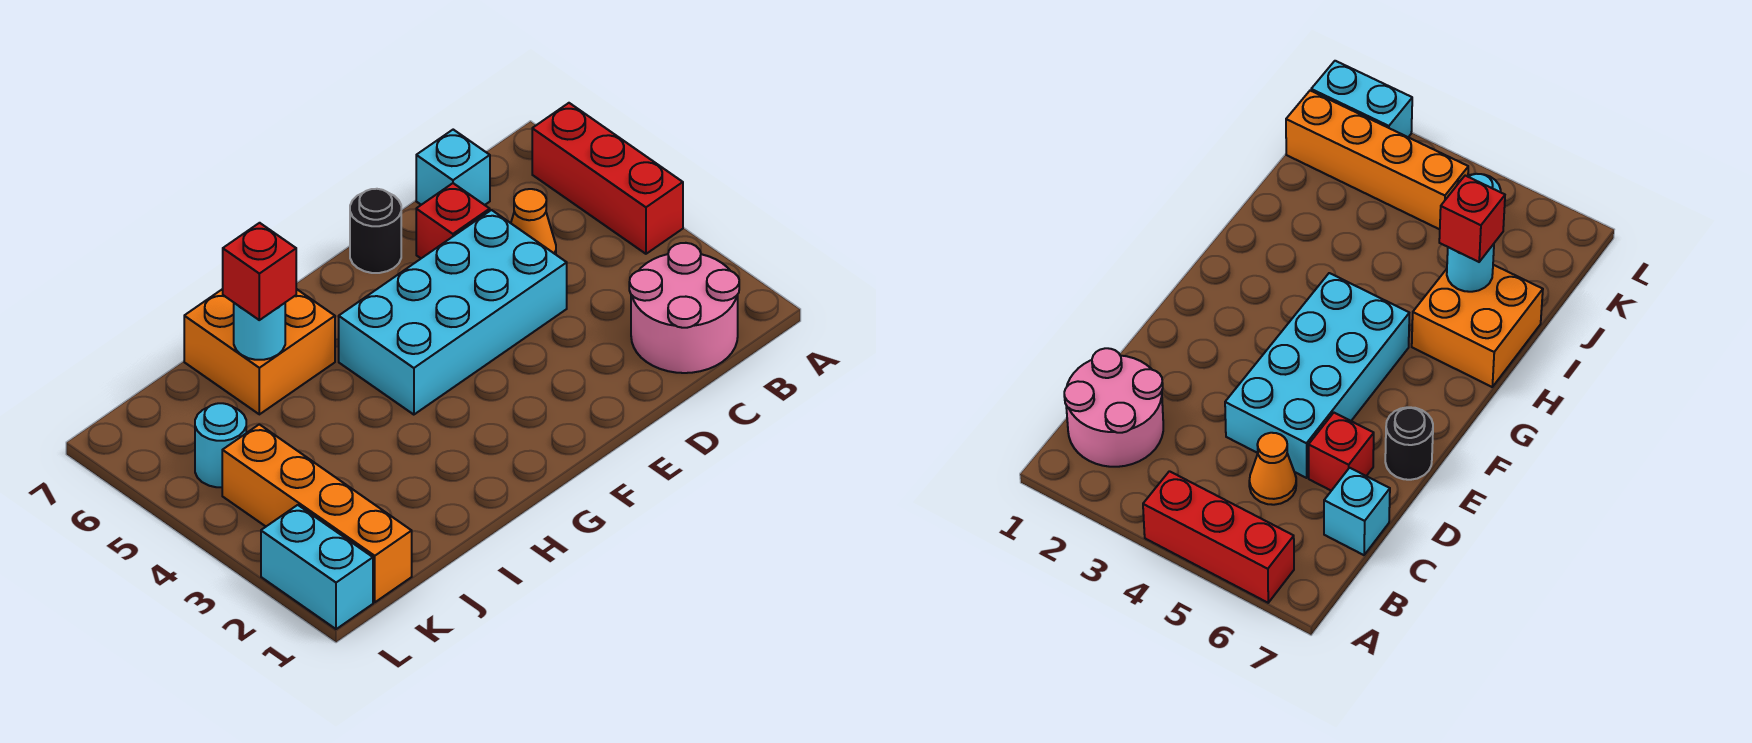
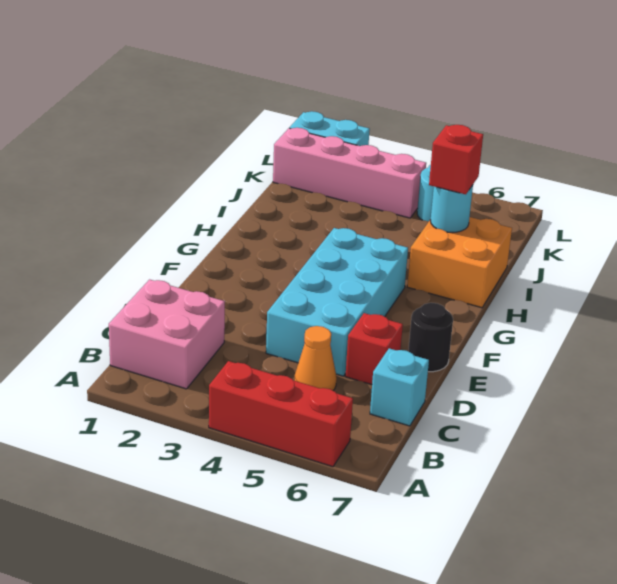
pink round brick B1:C2 level 1 -> pink brick B1:C2 level 1
orange brick K1:K4 level 1 -> pink brick K1:K4 level 1

